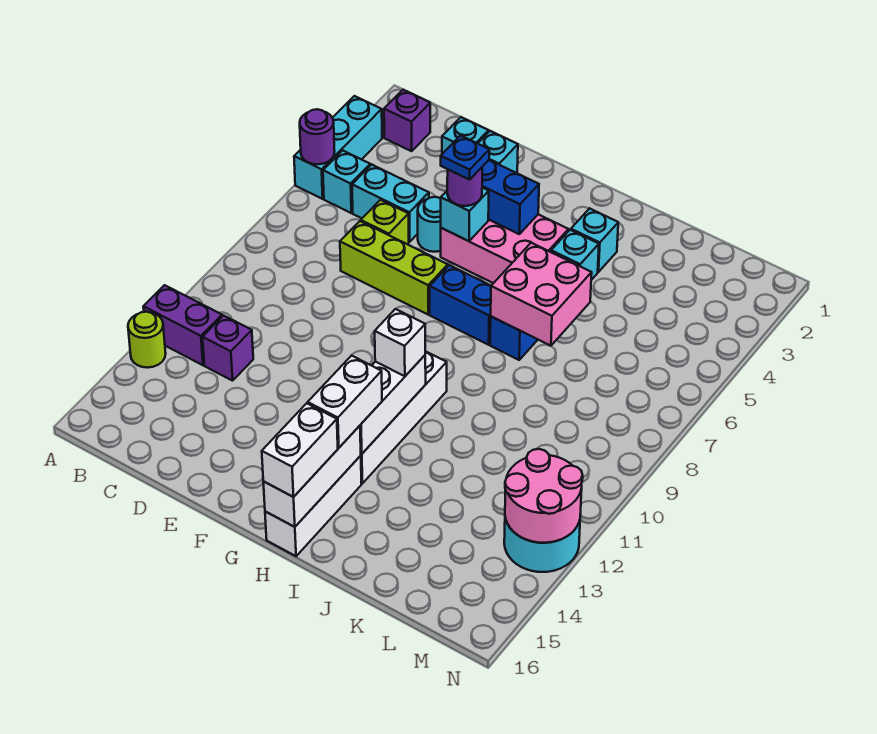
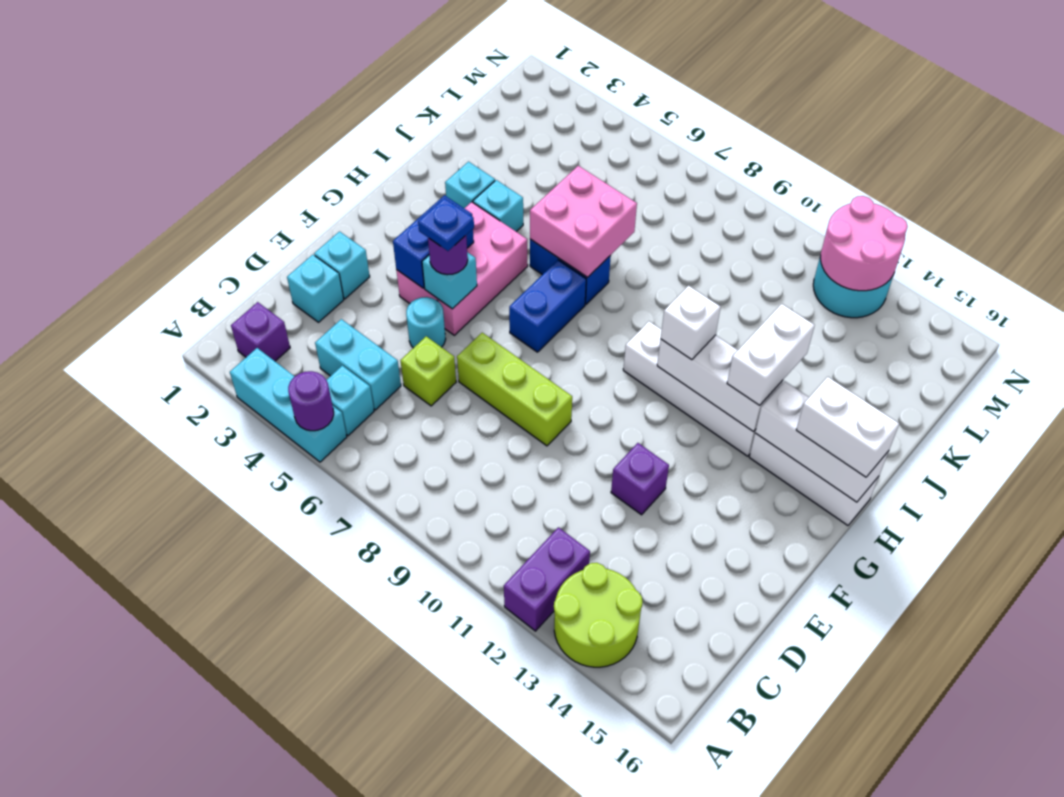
lime round brick A13 level 1 -> lime round brick A13:B14 level 1
cyan brick C5:D5 level 1 -> cyan brick C4:C5 level 1
purple brick C12 level 1 -> purple brick E12 level 1
lime brick D7:F7 level 1 -> lime brick E7:E9 level 1
white brick H13:H14 level 3 -> white brick H13:I13 level 3

